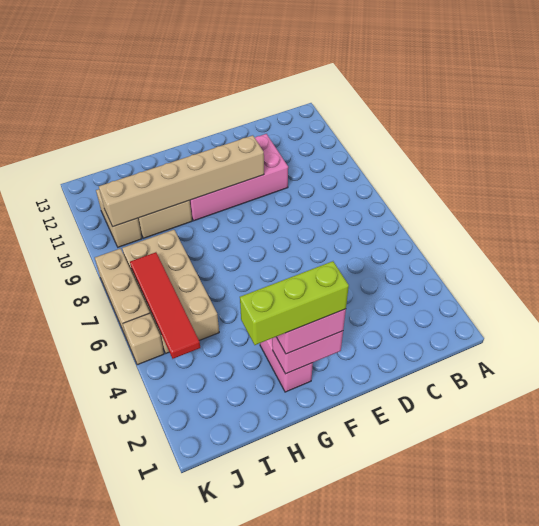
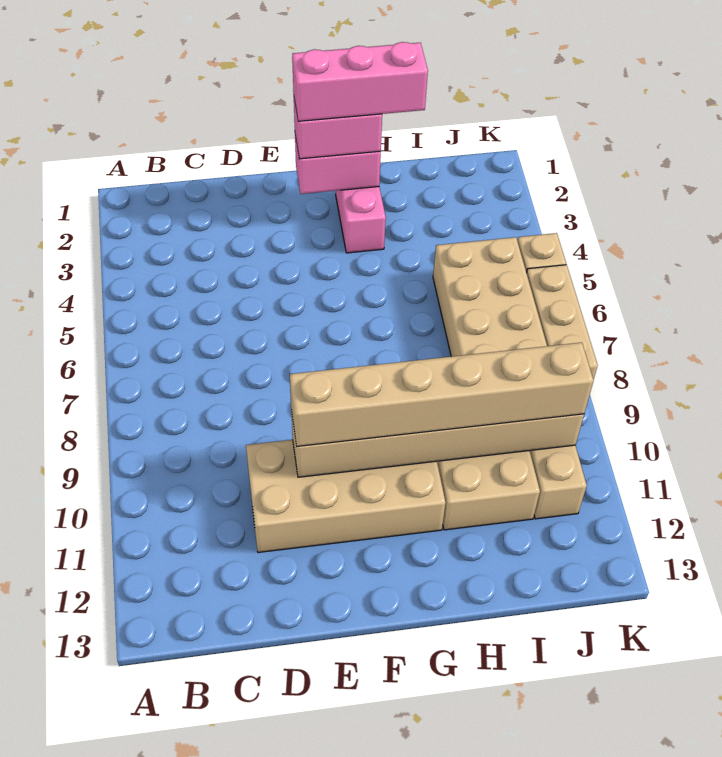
pink brick D10:G11 level 1 -> tan brick D10:G11 level 1
none -> tan brick E10:J10 level 3
lime brick F2:H2 level 4 -> pink brick F2:H2 level 4
red tile J4:J7 level 2 -> none

